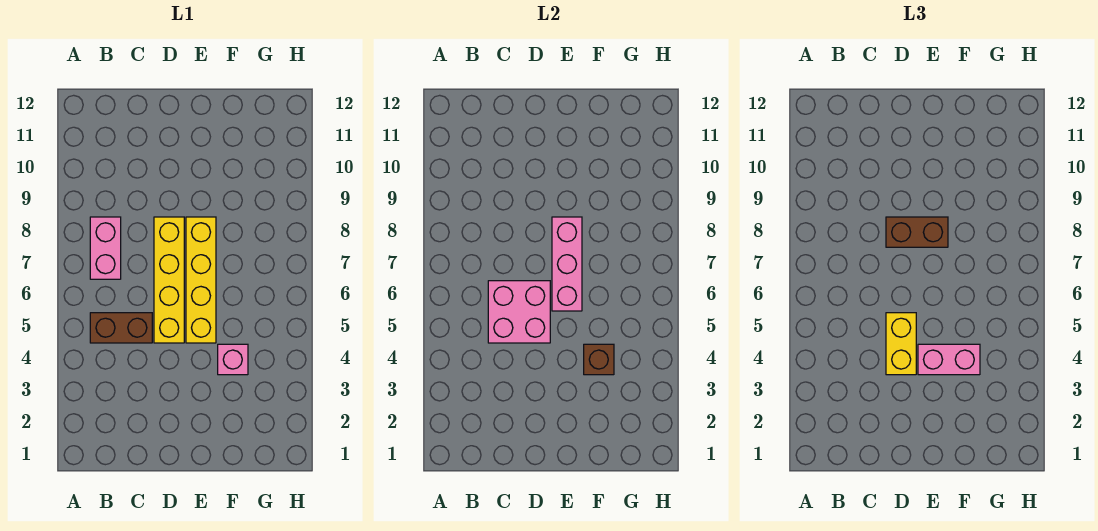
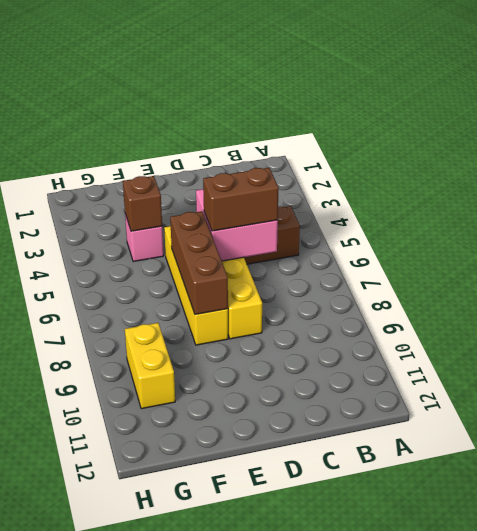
pink brick B7:B8 level 1 -> none
yellow brick D4:D5 level 3 -> yellow brick G9:G10 level 1
brown brick D8:E8 level 3 -> brown brick C6:D6 level 3
pink brick E4:F4 level 3 -> none
pink brick E6:E8 level 2 -> brown brick E6:E8 level 2

